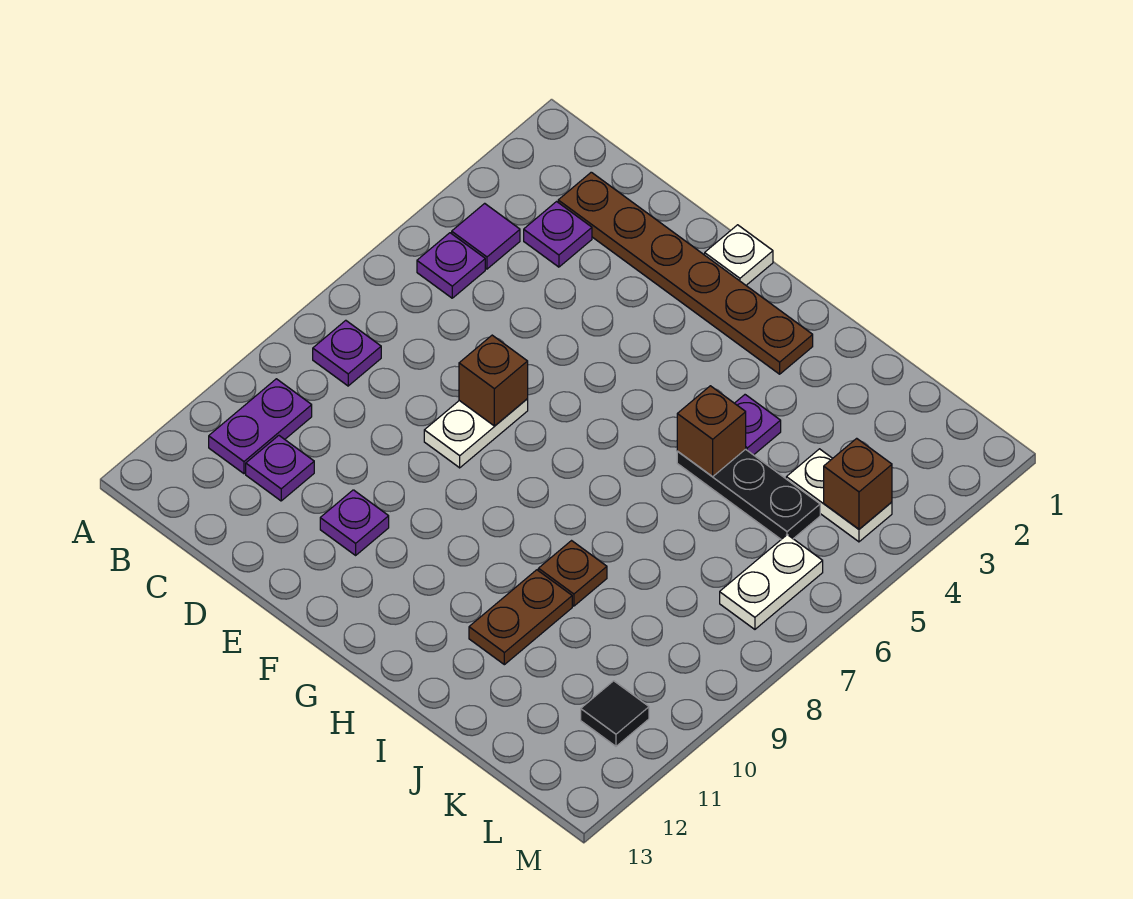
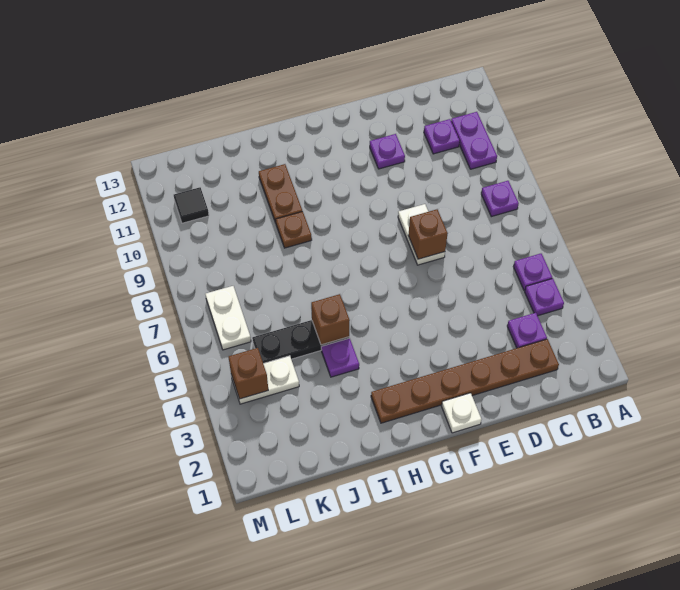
purple tile B4 level 1 -> purple plate B4 level 1

